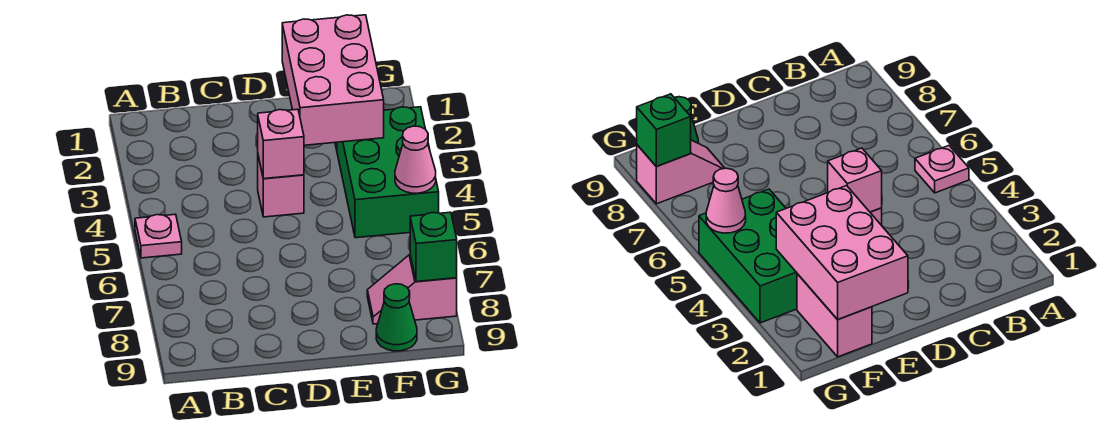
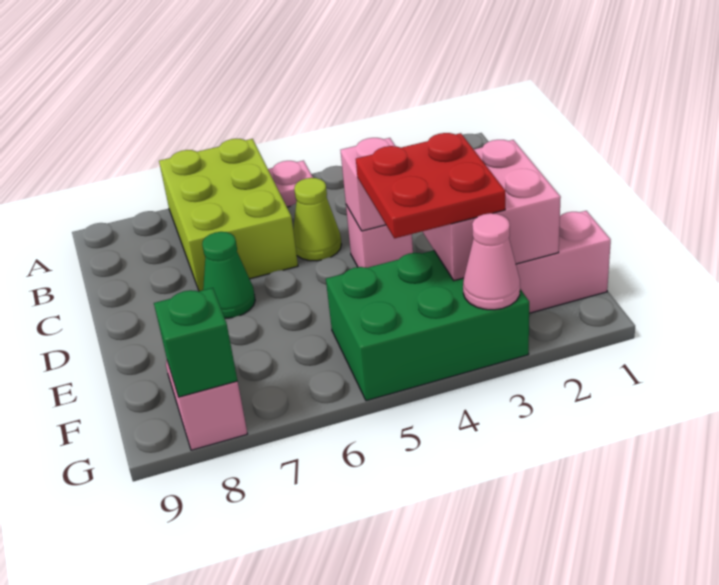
none -> lime brick A6:C7 level 1
none -> lime cone C5 level 1
pink brick E1:F3 level 2 -> pink brick E2:F3 level 2
none -> red plate E3:F4 level 3
green cone F9 level 1 -> green cone D7 level 1
pink cone G5 level 2 -> pink cone G3 level 2

